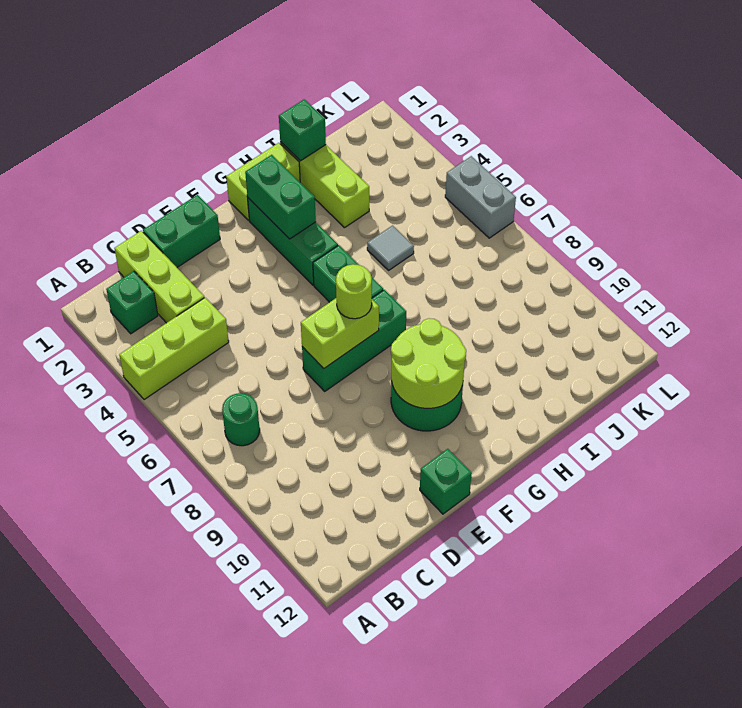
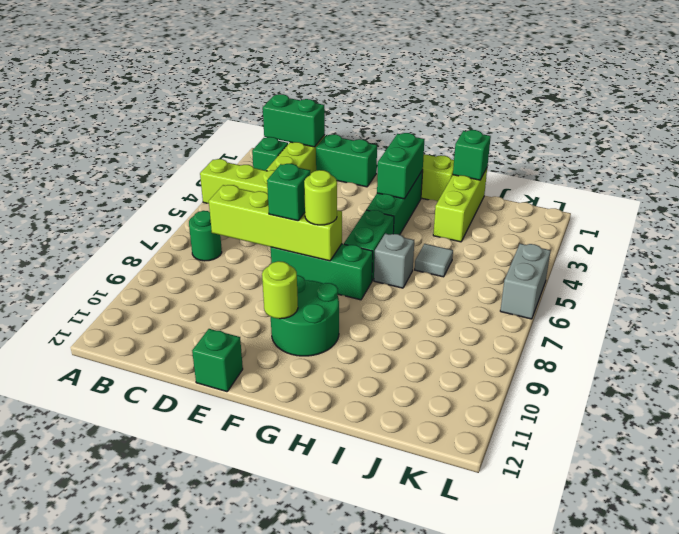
none -> green brick B1:C1 level 2
lime brick E7:F7 level 2 -> lime brick C7:F7 level 2
none -> green brick E7 level 3
lime round brick F9:G10 level 2 -> lime round brick F10 level 2
none -> grey brick H6 level 1

